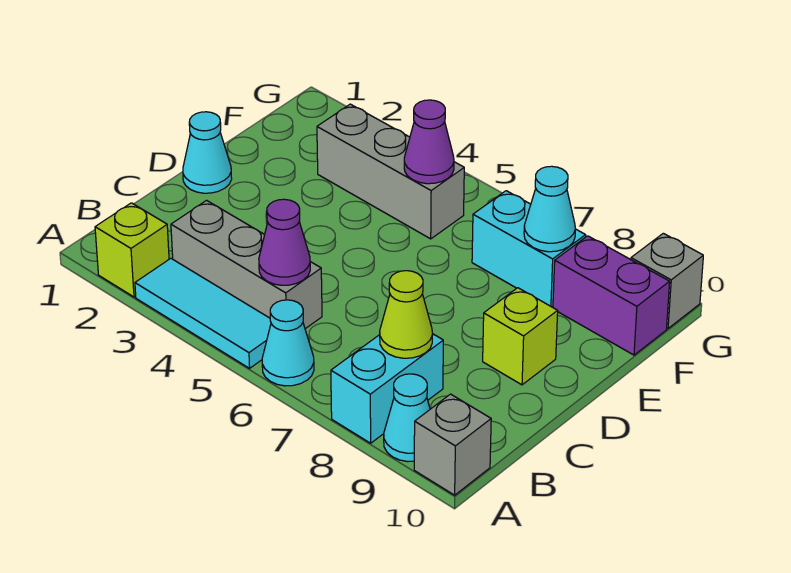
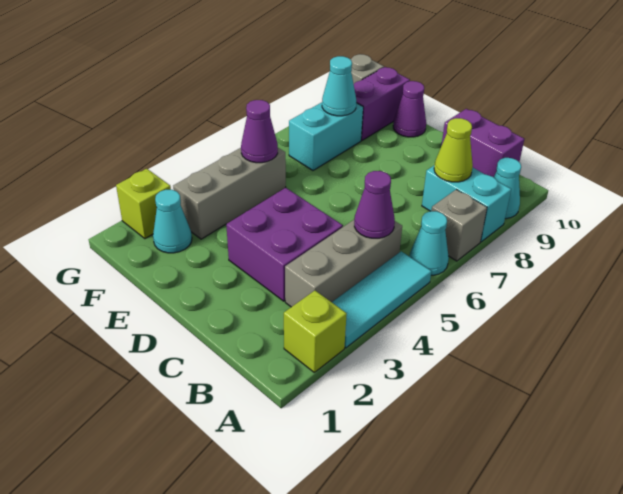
grey brick A10 level 1 -> grey brick A7 level 1
none -> purple brick B10:C10 level 1
none -> purple brick C3:D4 level 1
cyan cone D1 level 1 -> cyan cone F2 level 1
lime brick D9 level 1 -> lime brick G2 level 1
none -> purple cone E10 level 1

